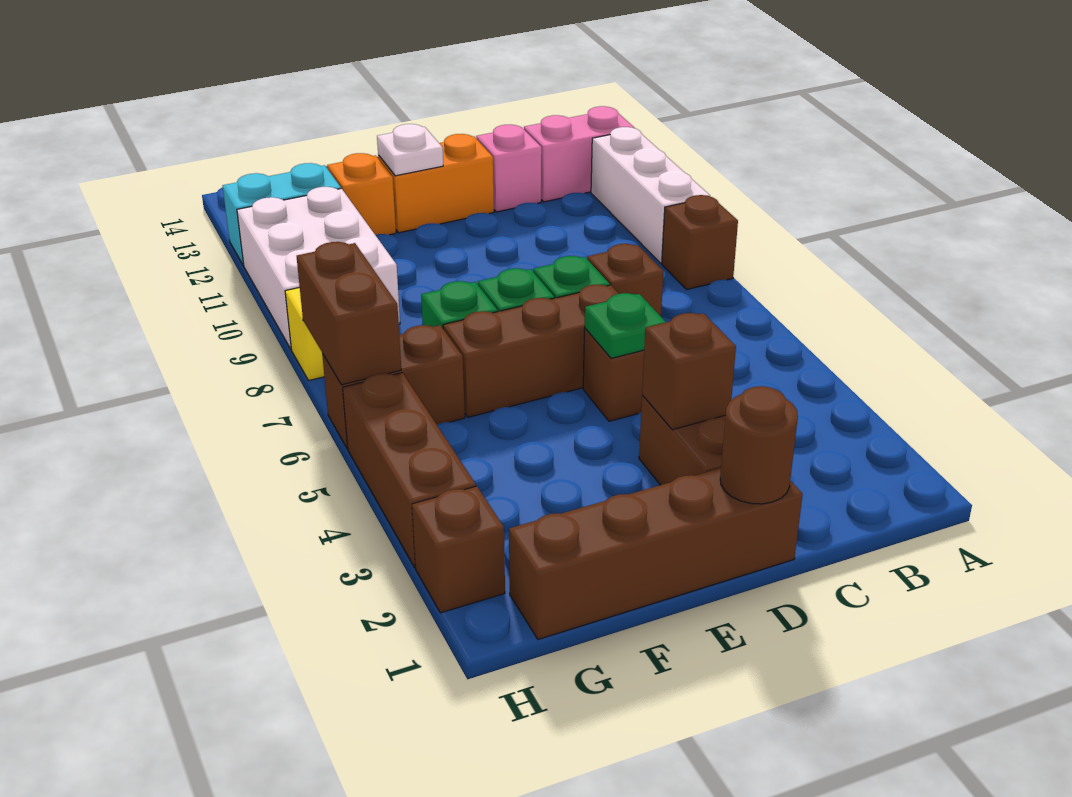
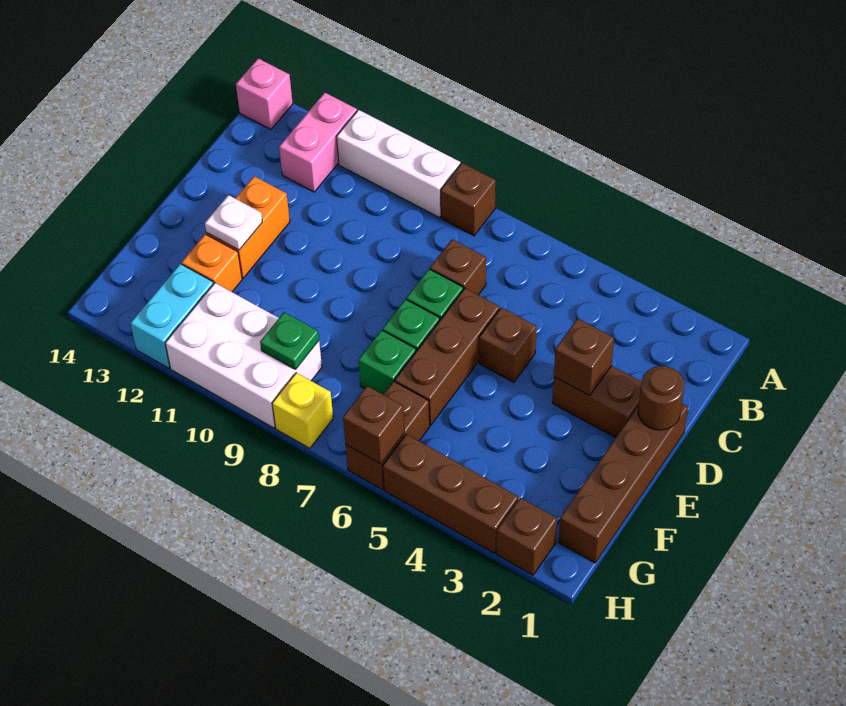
pink brick C12 level 1 -> pink brick A14 level 1
green plate D5 level 2 -> green plate G9 level 2
brown brick H6:H7 level 2 -> brown brick H6 level 2

